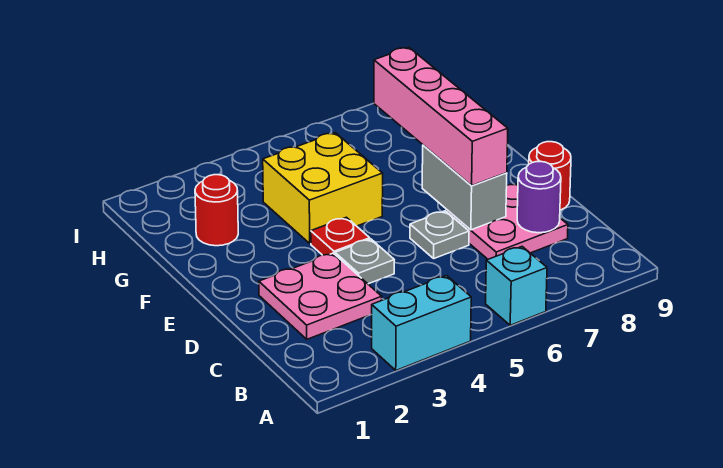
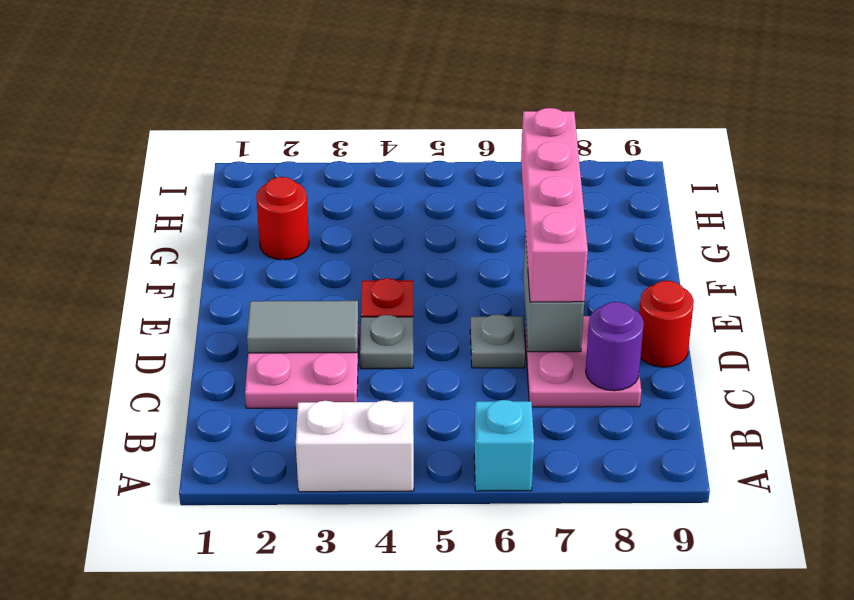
cyan brick A3:A4 level 1 -> white brick A3:A4 level 1
none -> grey tile D2:D3 level 2
yellow brick F4:G5 level 1 -> none

